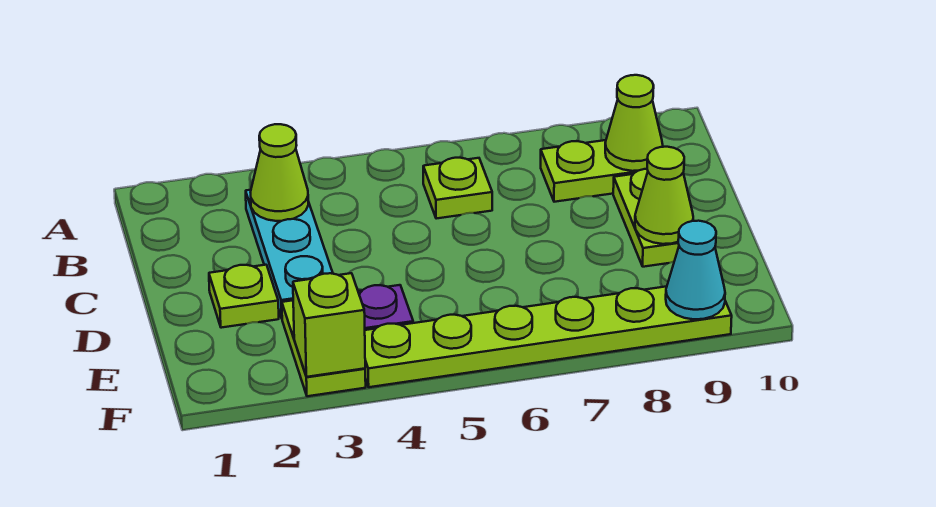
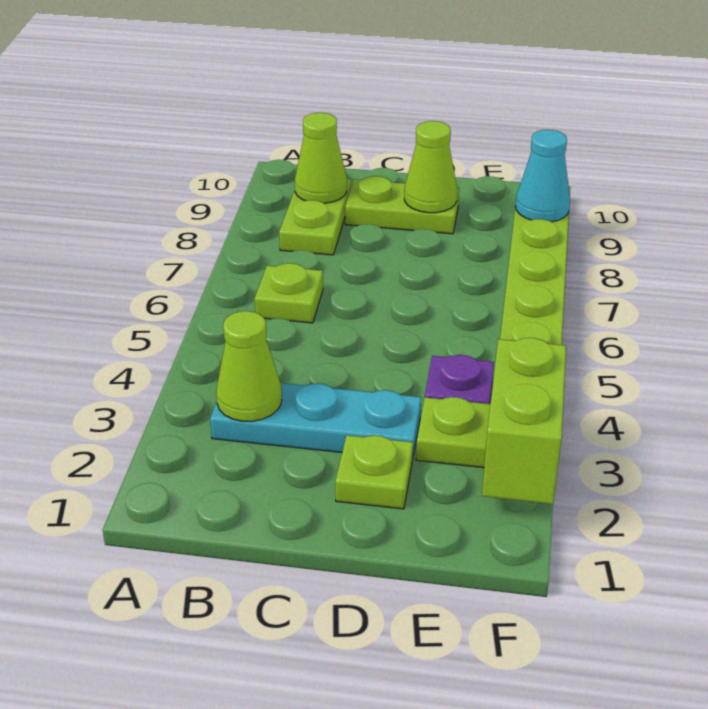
lime brick F3 level 2 -> lime brick F2:F3 level 2

